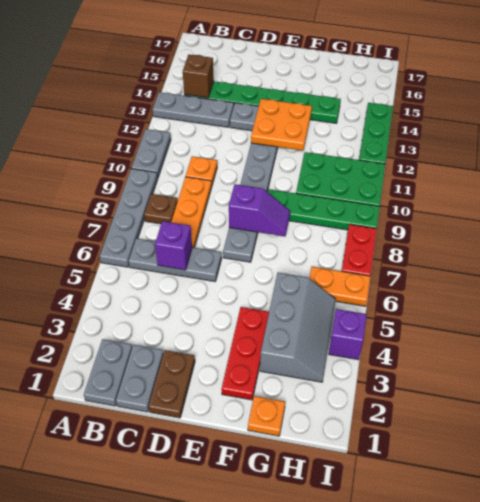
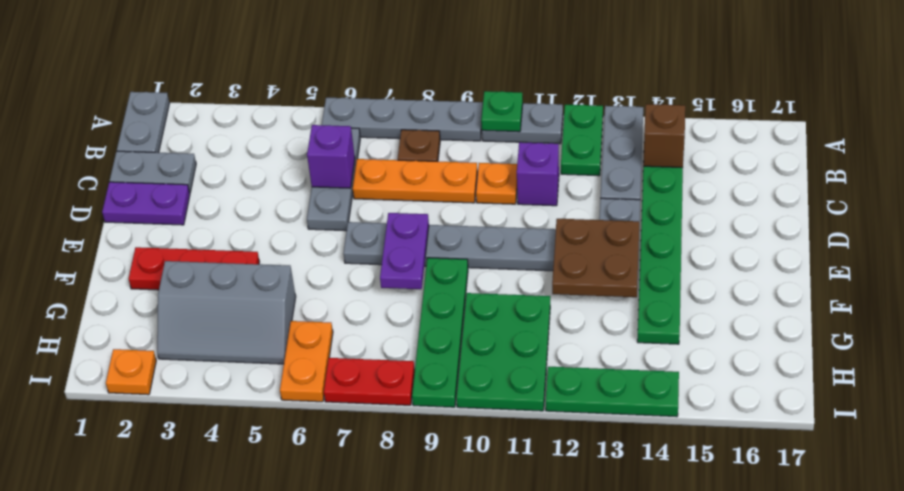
none -> green plate A10 level 2
none -> green plate A12:B12 level 1
grey plate B1:B2 level 1 -> grey plate A1:B1 level 1
brown plate D1:D2 level 1 -> purple plate D1:D2 level 1
purple slope E8:F8 level 2 top E -> purple plate E8:F8 level 2
orange plate E12:F13 level 2 -> brown plate E12:F13 level 2
orange plate G1 level 1 -> orange plate I2 level 1
purple brick I4 level 1 -> purple brick C11 level 1

